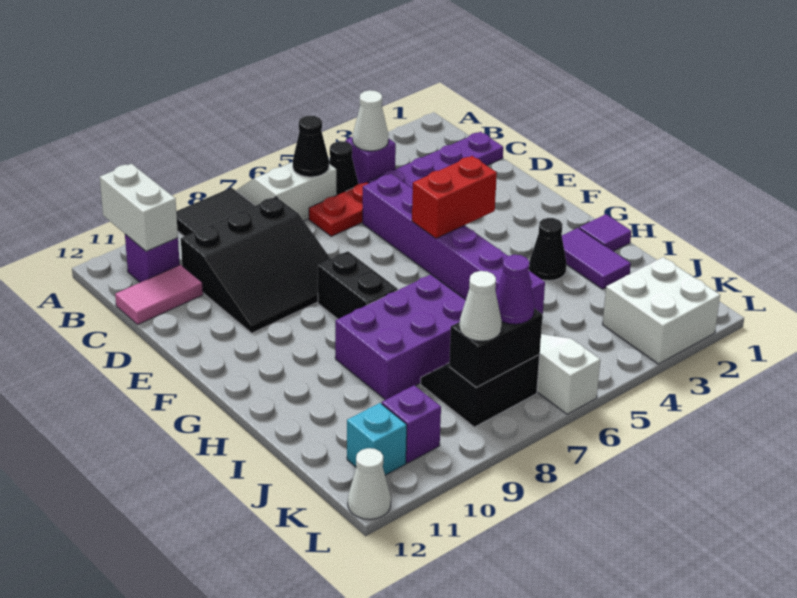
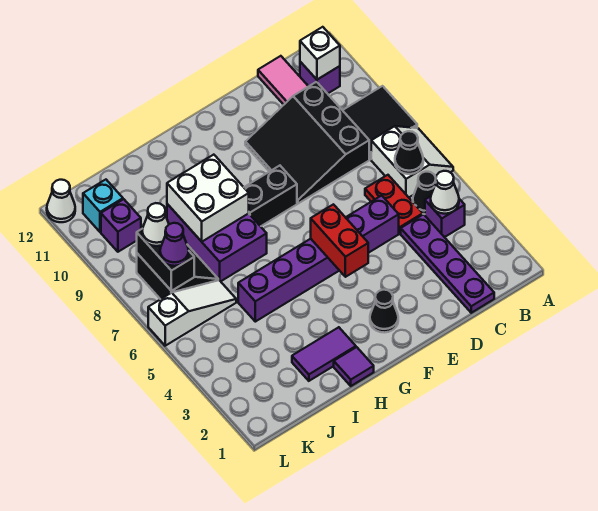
white brick A11:B11 level 2 -> white brick B11 level 2
black cone H3 level 1 -> black cone F2 level 1
white brick K2:L3 level 1 -> white brick H8:I9 level 2

